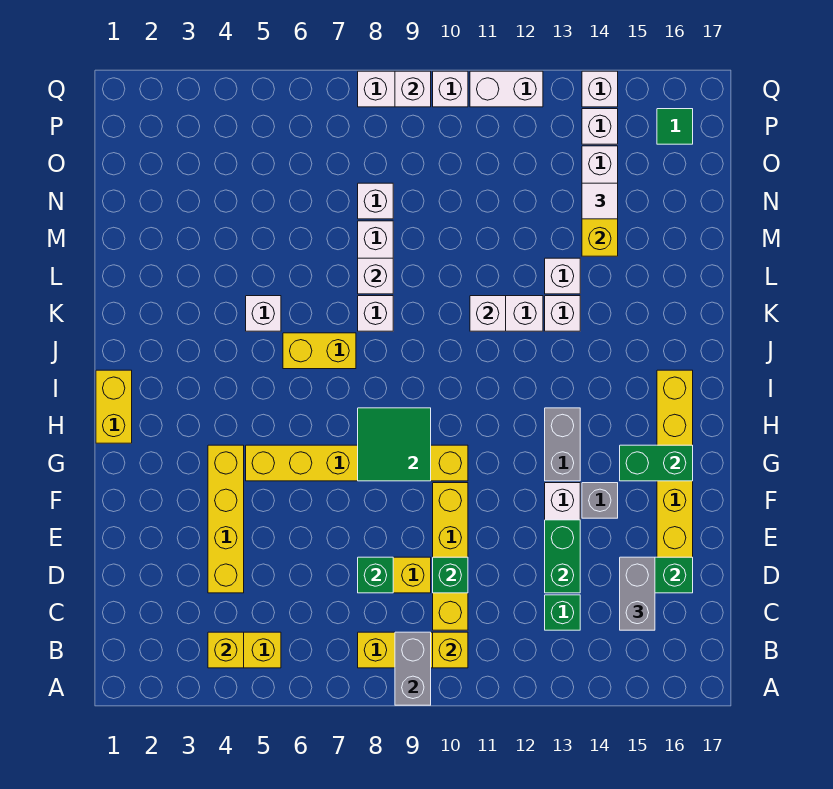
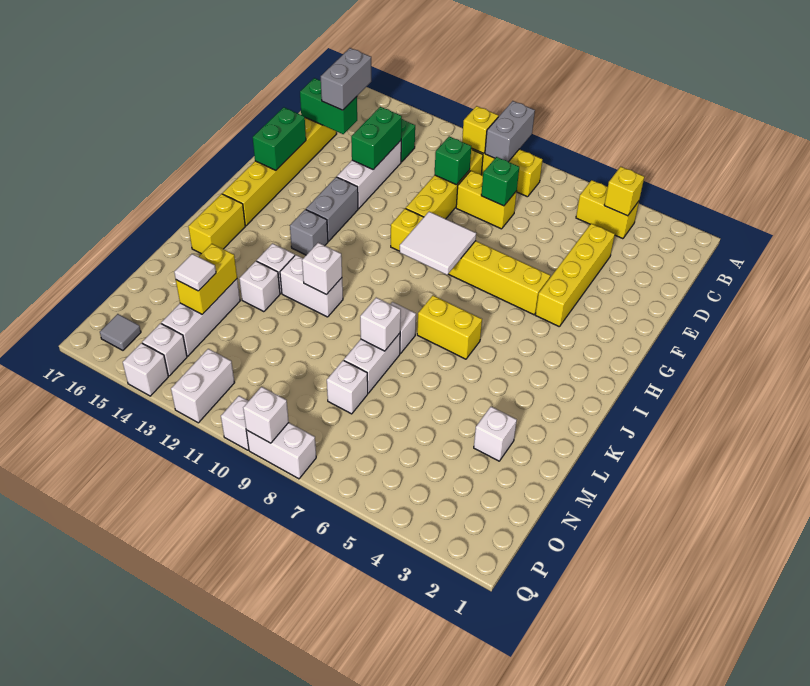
grey brick F14 level 1 -> grey brick I13 level 1
green tile G8:H9 level 2 -> white tile G8:H9 level 2
green brick G15:G16 level 2 -> green brick F16:G16 level 2
yellow brick H1:I1 level 1 -> yellow brick J16:K16 level 1
white brick K5 level 1 -> white brick M3 level 1
green tile P16 level 1 -> grey tile P16 level 1
white brick Q11:Q12 level 1 -> white brick P12:Q12 level 1

